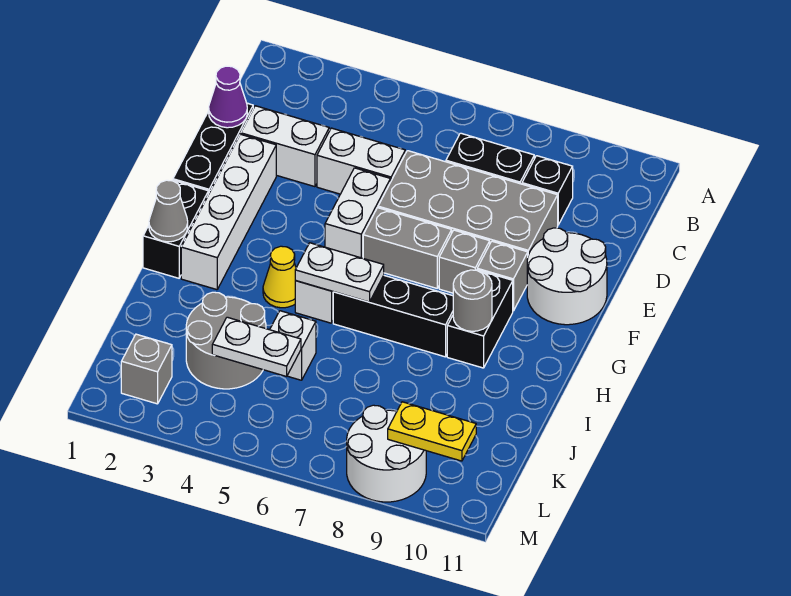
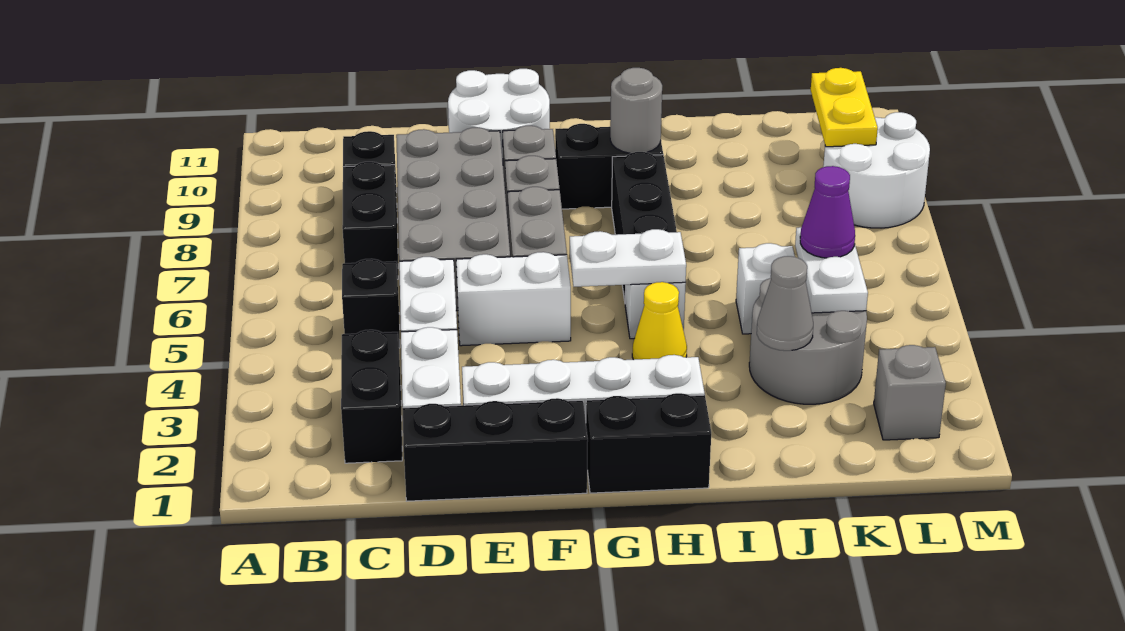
none -> black brick C2:C3 level 1
none -> black brick C5 level 1
purple cone D1 level 2 -> purple cone K5 level 3
grey cone H1 level 2 -> grey cone J3 level 2
white plate H5:H6 level 2 -> white plate G5:H5 level 2

